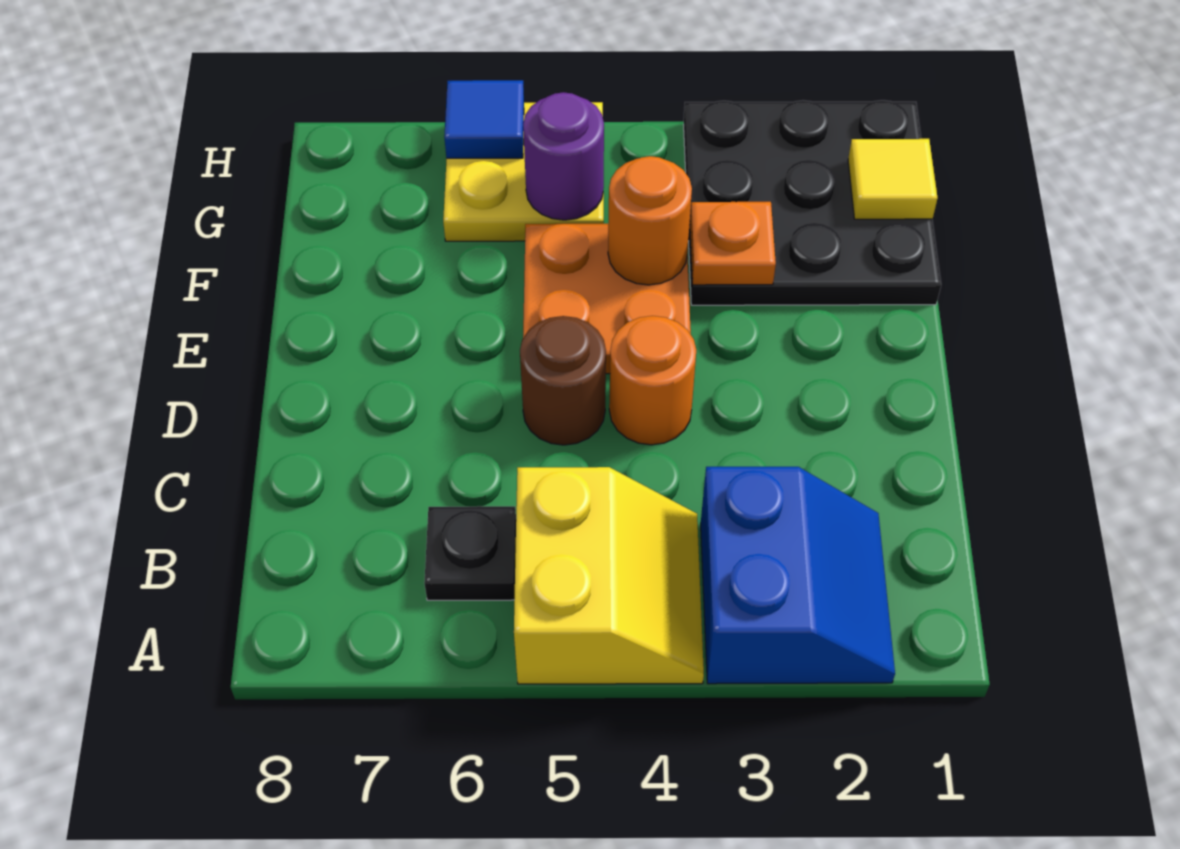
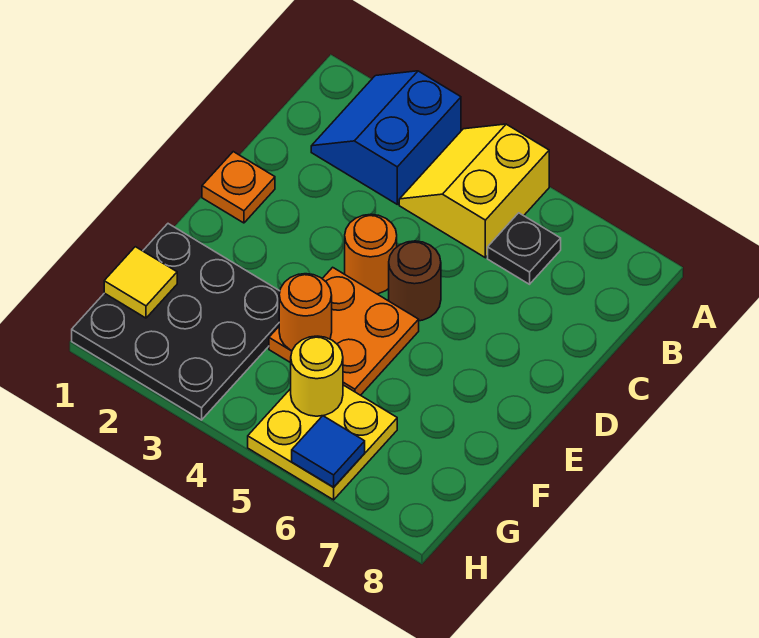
orange plate F3 level 2 -> orange plate D1 level 1
purple round brick G5 level 2 -> yellow round brick G5 level 2

